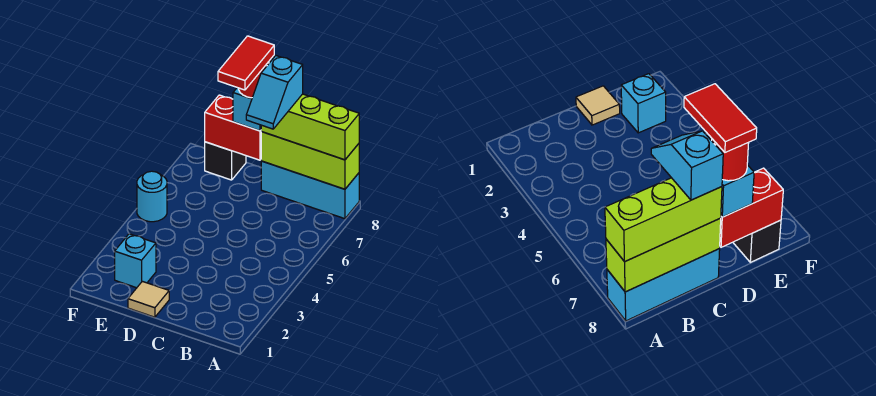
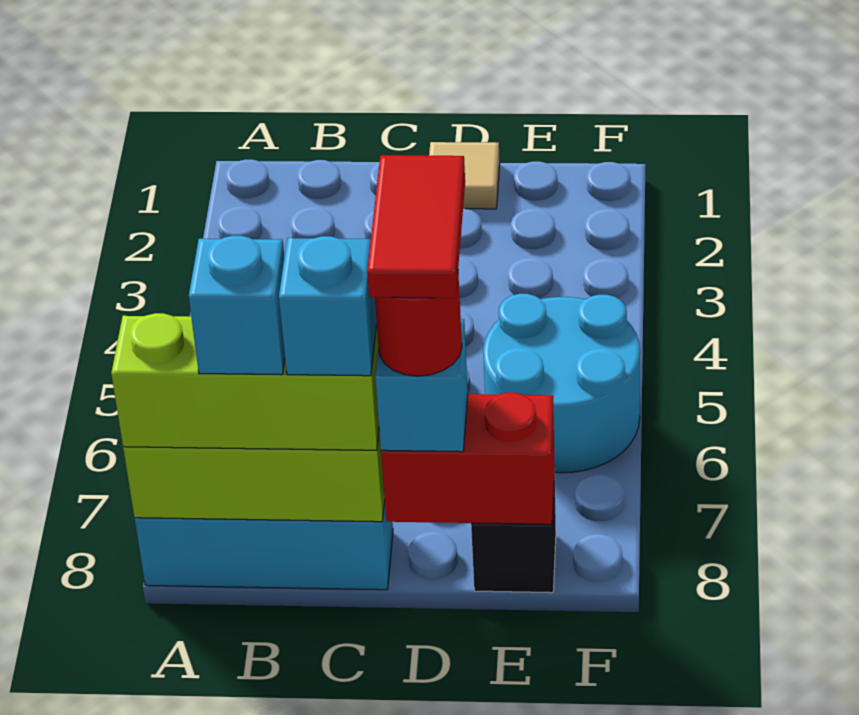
cyan brick E2 level 1 -> cyan brick B8 level 4
cyan round brick F5 level 1 -> cyan round brick E5:F6 level 1

